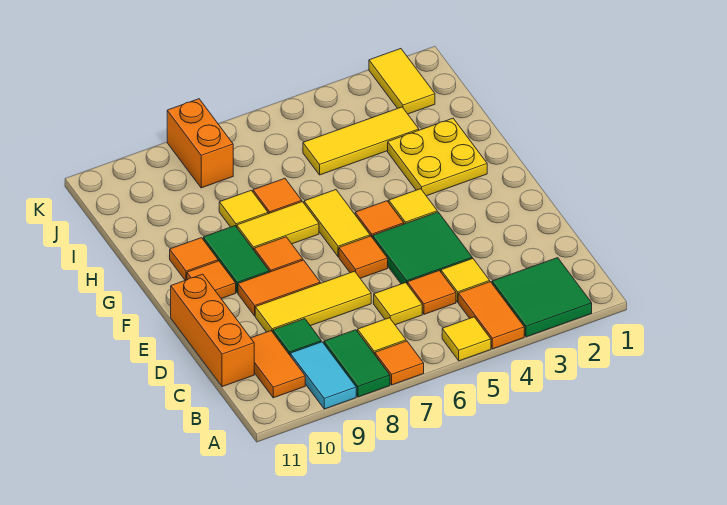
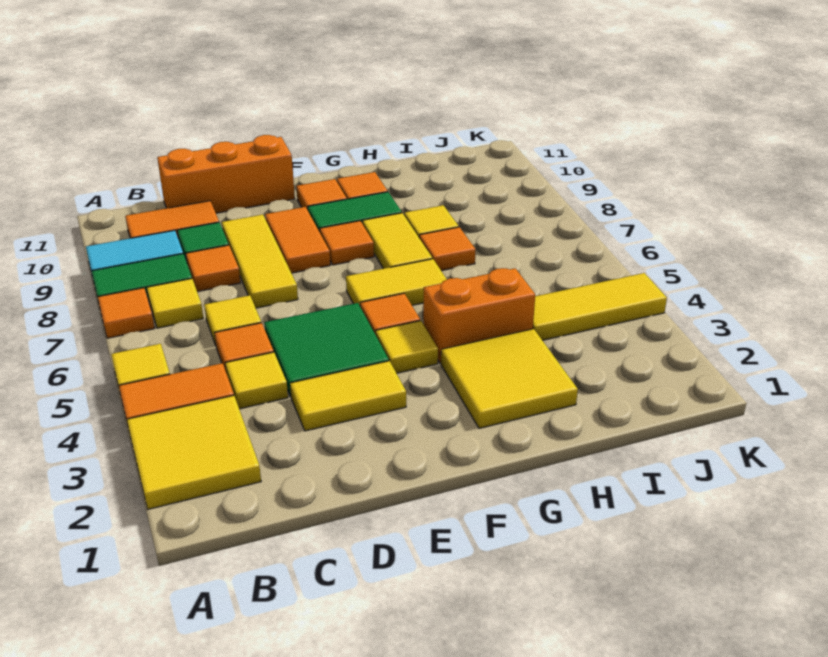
green tile A2:B3 level 1 -> yellow tile A2:B3 level 1
orange tile E6 level 1 -> orange tile C8 level 1
yellow plate G2:H3 level 1 -> yellow tile G2:H3 level 1
yellow tile I3:I5 level 1 -> yellow tile I4:K4 level 1
yellow tile J2:K2 level 1 -> yellow tile D3:E3 level 1
orange brick J8:K8 level 1 -> orange brick G4:H4 level 1

